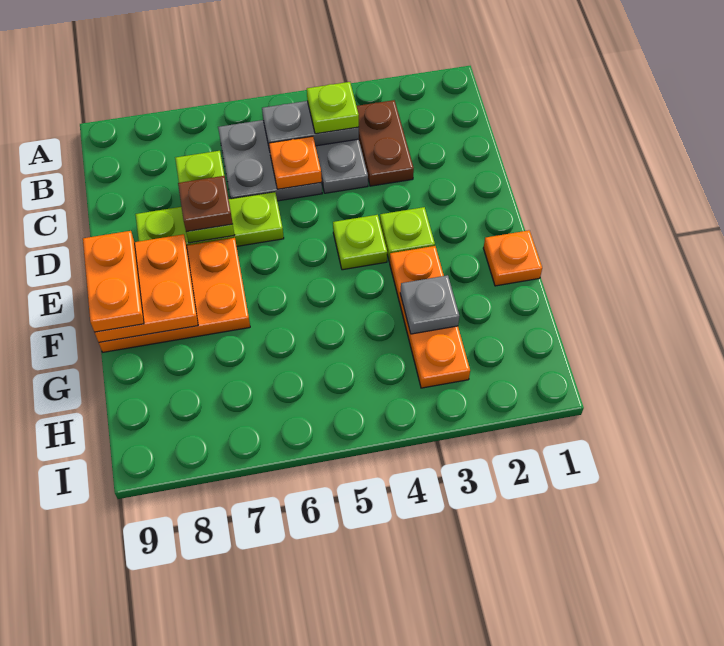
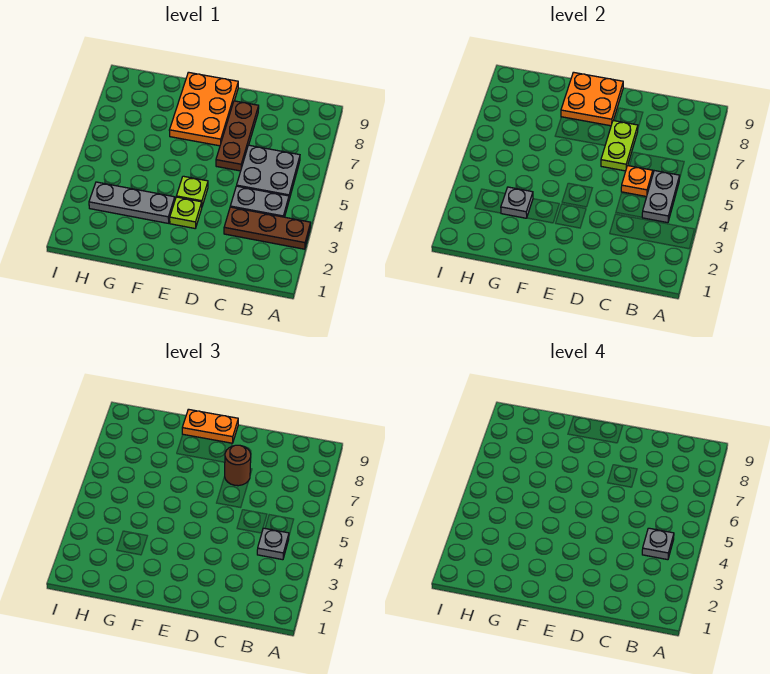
brown plate B3:C3 level 1 -> brown plate A3:C3 level 1
lime plate B4 level 3 -> grey plate B4 level 3
none -> grey plate B4 level 4
lime plate C7:D7 level 2 -> lime plate D6:D7 level 2
lime plate D6:D8 level 1 -> brown plate D6:D8 level 1
brown plate D7 level 3 -> brown round brick D7 level 3
orange plate F1 level 1 -> none
orange plate F3:H3 level 1 -> grey plate F3:H3 level 1

